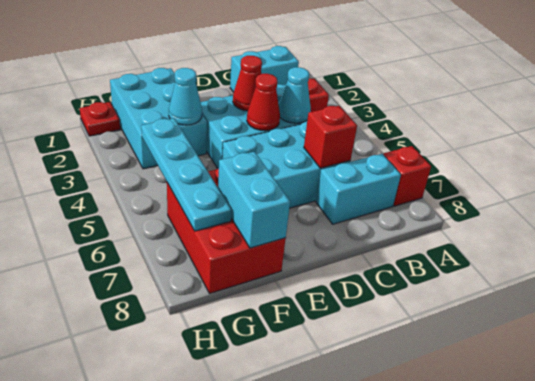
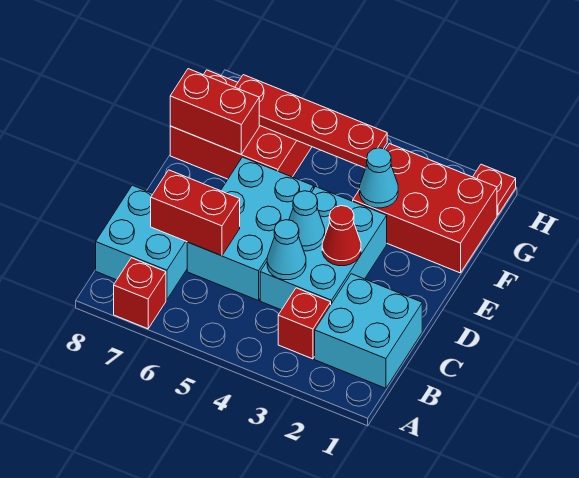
cyan brick B1:C1 level 1 -> cyan brick B1:C2 level 1
cyan brick B7:C7 level 1 -> cyan brick B7:C8 level 1
red brick C6 level 2 -> red brick C6:C7 level 2
red cone D4 level 2 -> cyan cone D4 level 2
cyan brick F1:G3 level 1 -> red brick F1:G3 level 1
cyan brick F7:F8 level 2 -> red brick F7:F8 level 2
cyan plate G4:G7 level 2 -> red plate G4:G7 level 2

